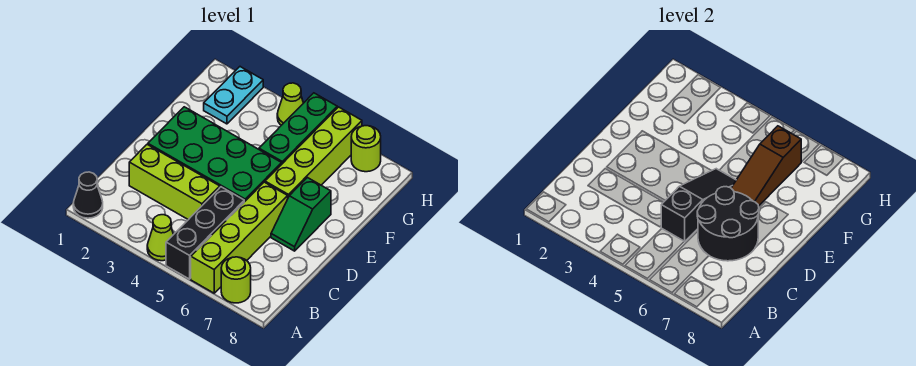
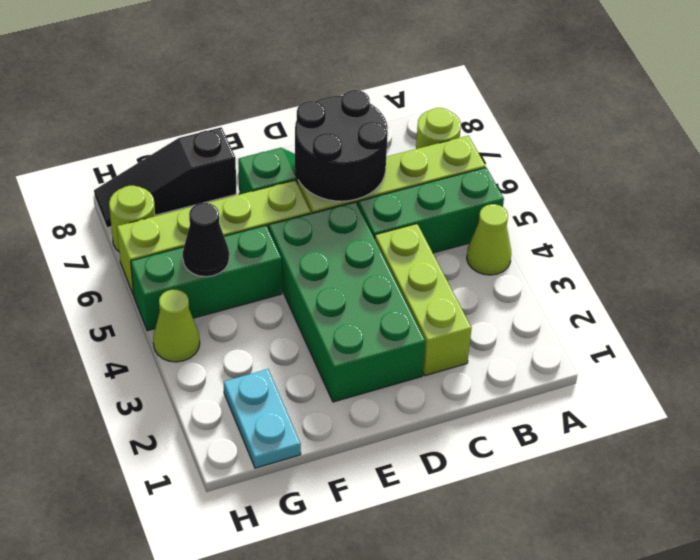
black cone A1 level 1 -> black cone G5 level 2
black brick A5:C5 level 1 -> green brick A5:C5 level 1
black slope C5:E5 level 2 top C -> black slope F8:H8 level 1 top F
brown slope E6:G6 level 2 top G -> none
cyan plate G2:H2 level 1 -> cyan plate G1:G2 level 1

